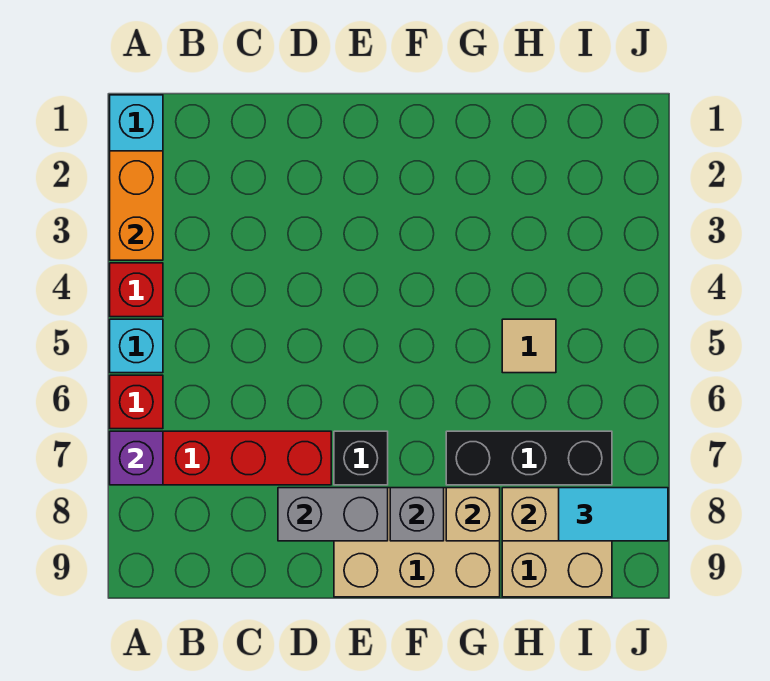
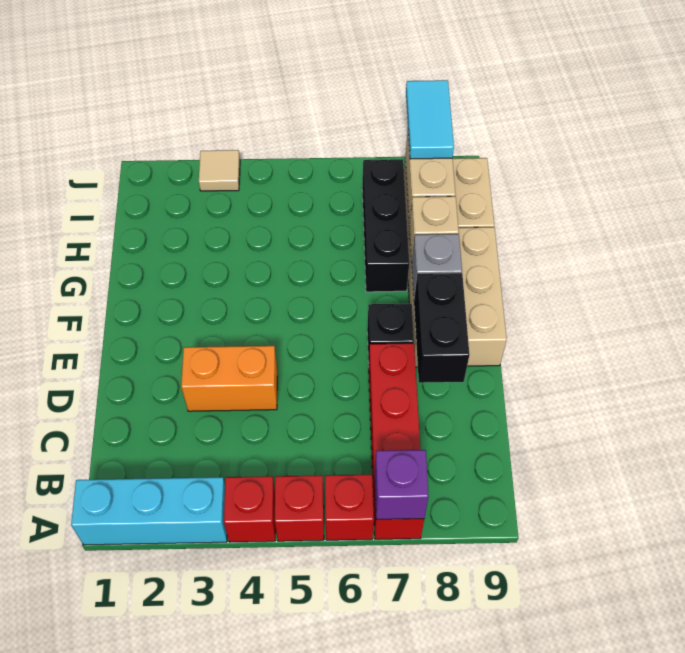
orange brick A2:A3 level 2 -> orange brick D3:D4 level 1
cyan brick A5 level 1 -> red brick A5 level 1
grey brick D8:E8 level 2 -> black brick D8:E8 level 2
tan tile H5 level 1 -> tan tile J3 level 1

